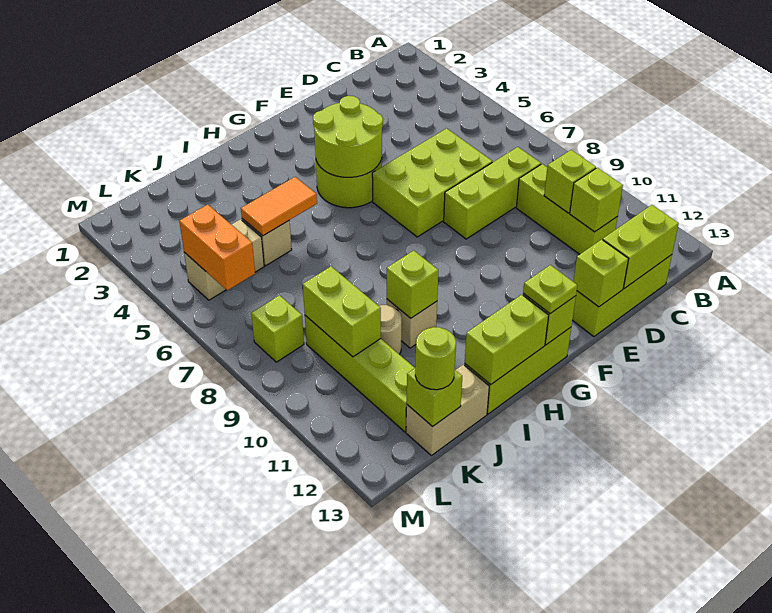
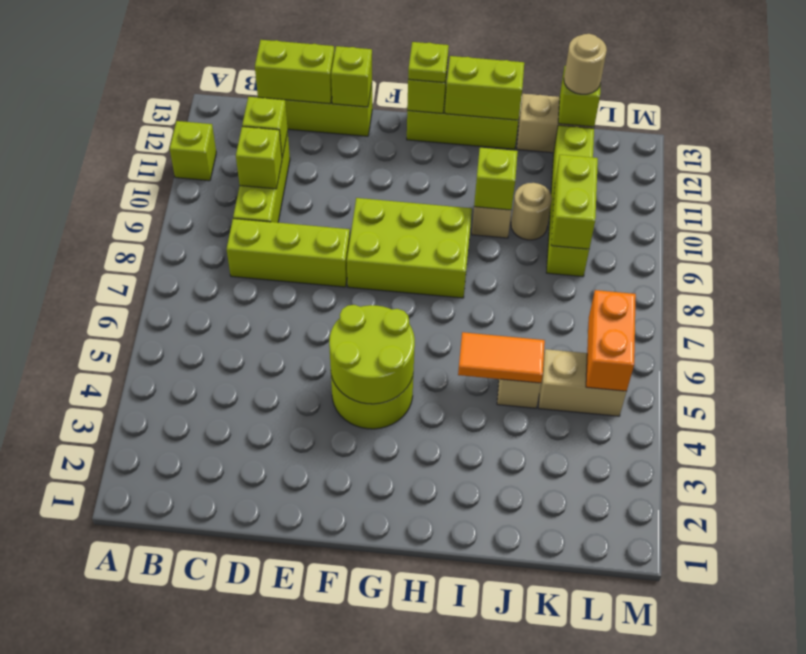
lime brick D6:F7 level 1 -> lime brick F8:H9 level 1
lime round brick K13 level 3 -> tan round brick K13 level 3
lime brick L8 level 1 -> lime brick A11 level 1

